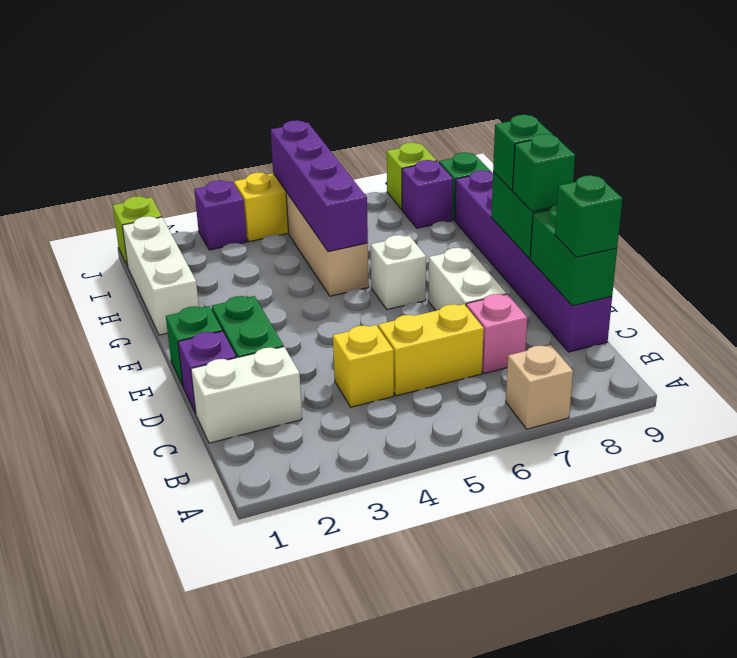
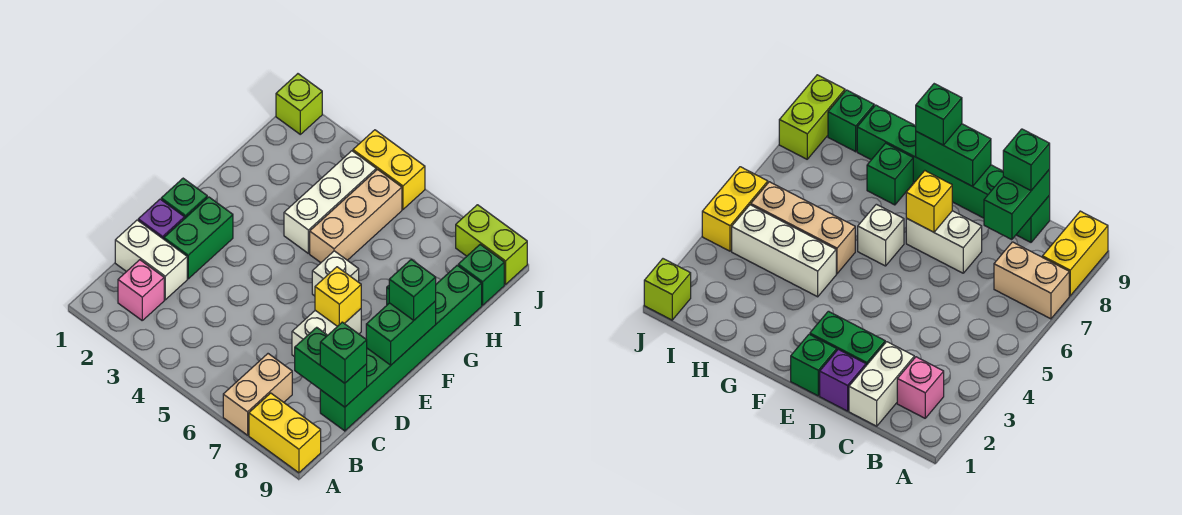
tan brick A7 level 1 -> tan brick A7:B7 level 1
yellow brick C4 level 1 -> yellow brick E7 level 2
yellow brick C5:C6 level 1 -> yellow brick A8:A9 level 1
pink brick C7 level 1 -> pink brick B2 level 1
purple brick C9:H9 level 1 -> green brick C9:H9 level 1
green brick C9:D9 level 2 -> green brick C8:C9 level 2
green brick E9 level 3 -> green brick G8 level 1
white brick G1:I1 level 1 -> white brick G4:I4 level 1
purple brick G5:J5 level 2 -> none
purple brick I8 level 1 -> none
purple brick J3 level 1 -> none
lime brick J8 level 1 -> lime brick J8:J9 level 1

